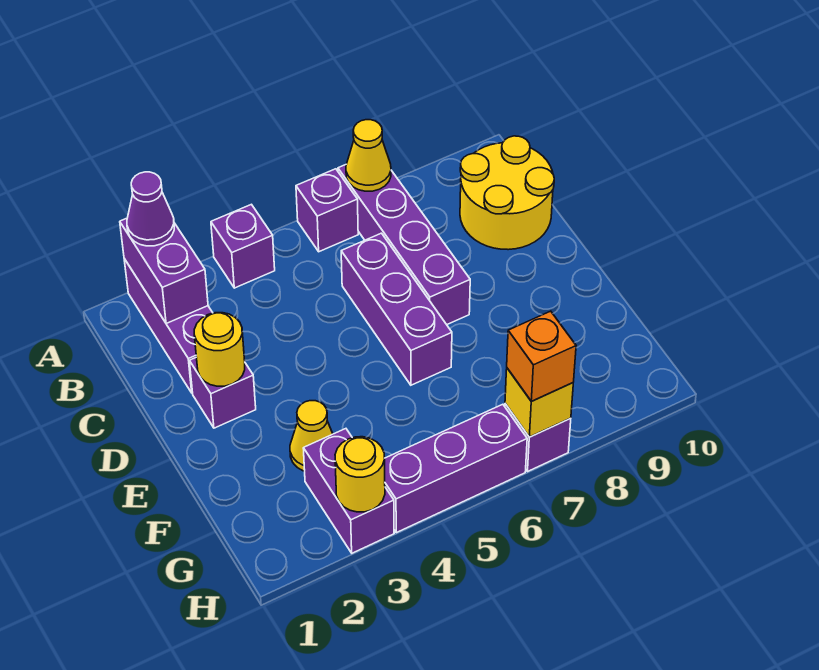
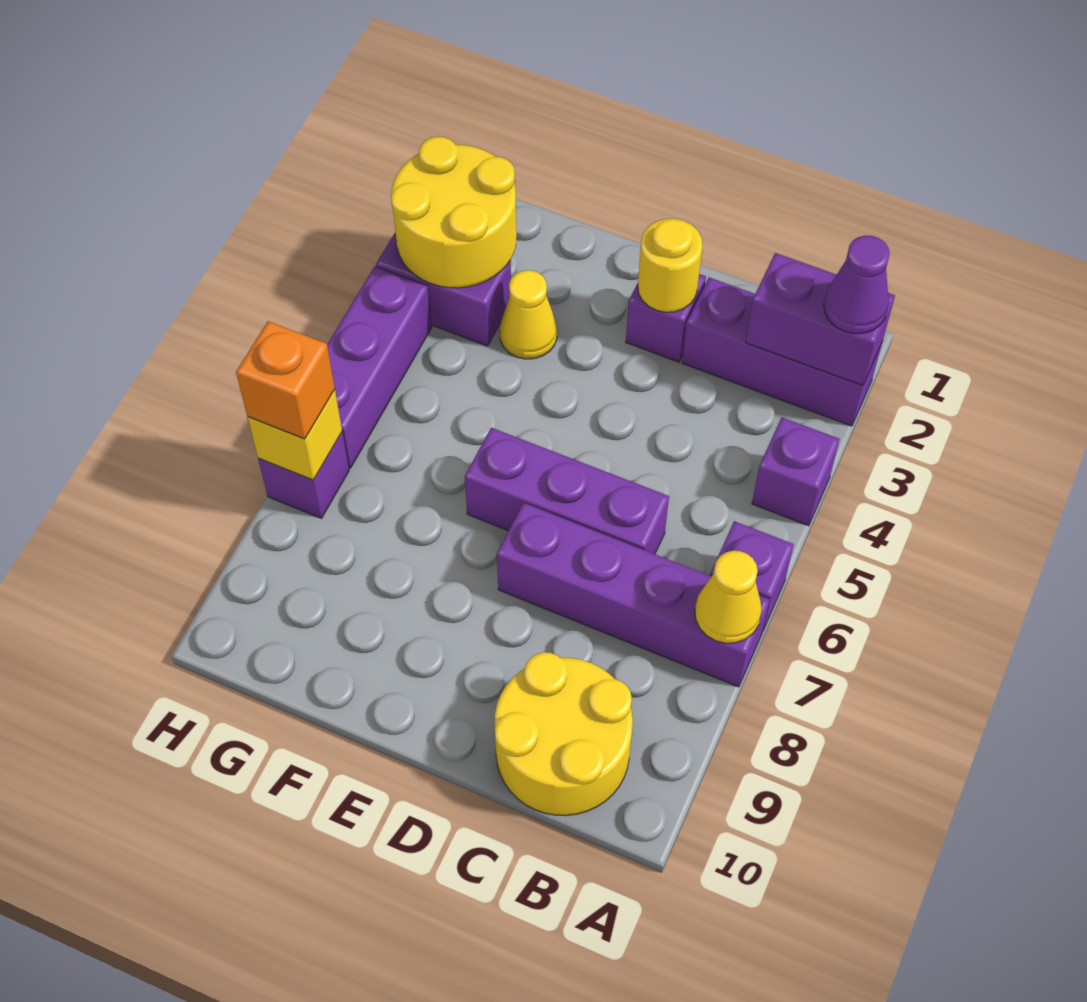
yellow round brick H3 level 2 -> yellow round brick G2:H3 level 2

